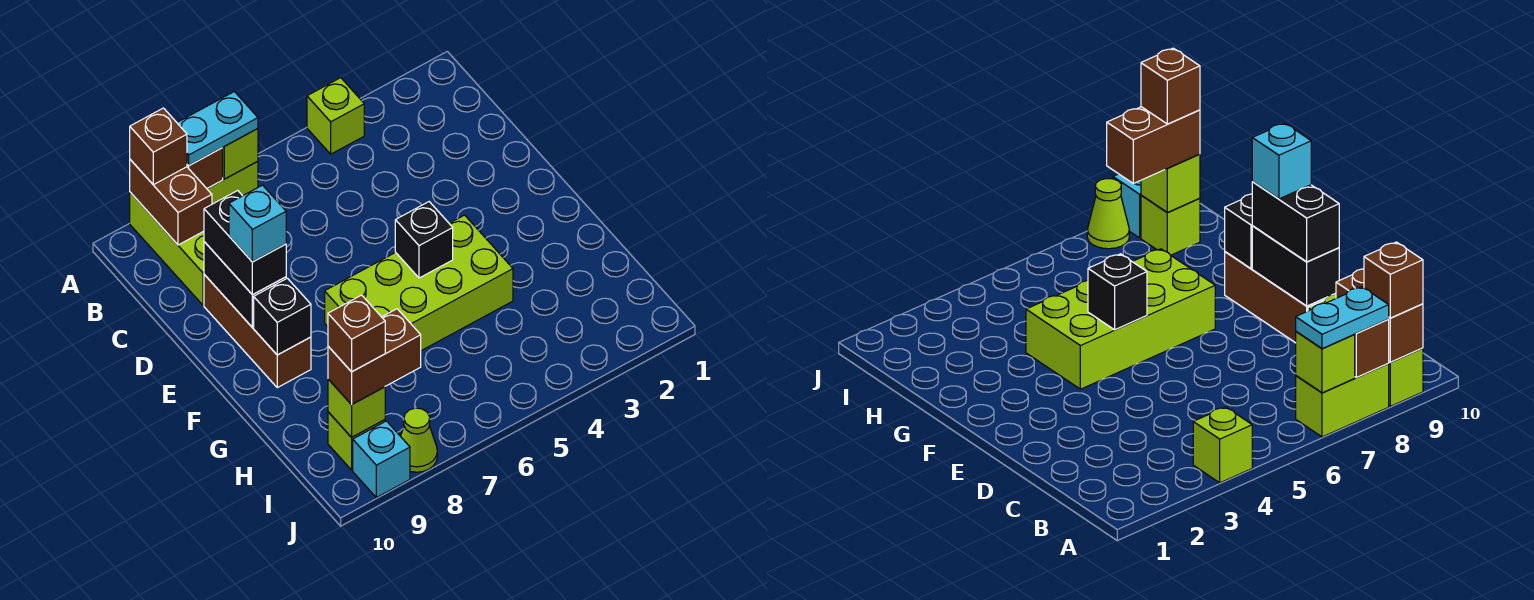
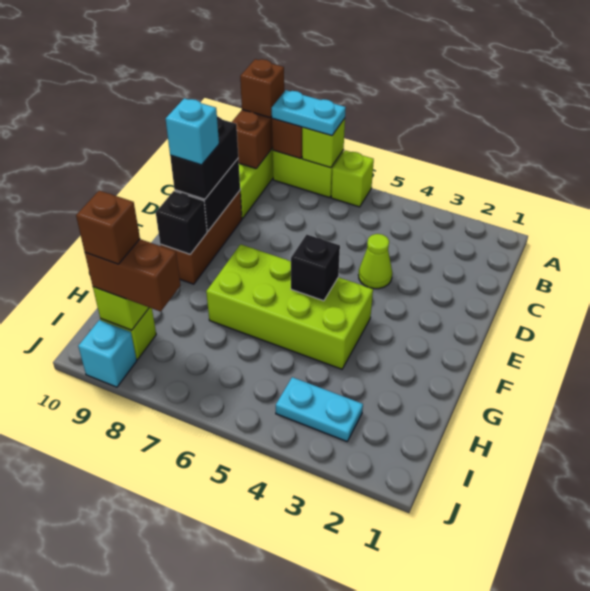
lime brick A4 level 1 -> lime brick A6 level 1
none -> cyan plate I3:I4 level 1
lime cone J8 level 1 -> lime cone D4 level 1

